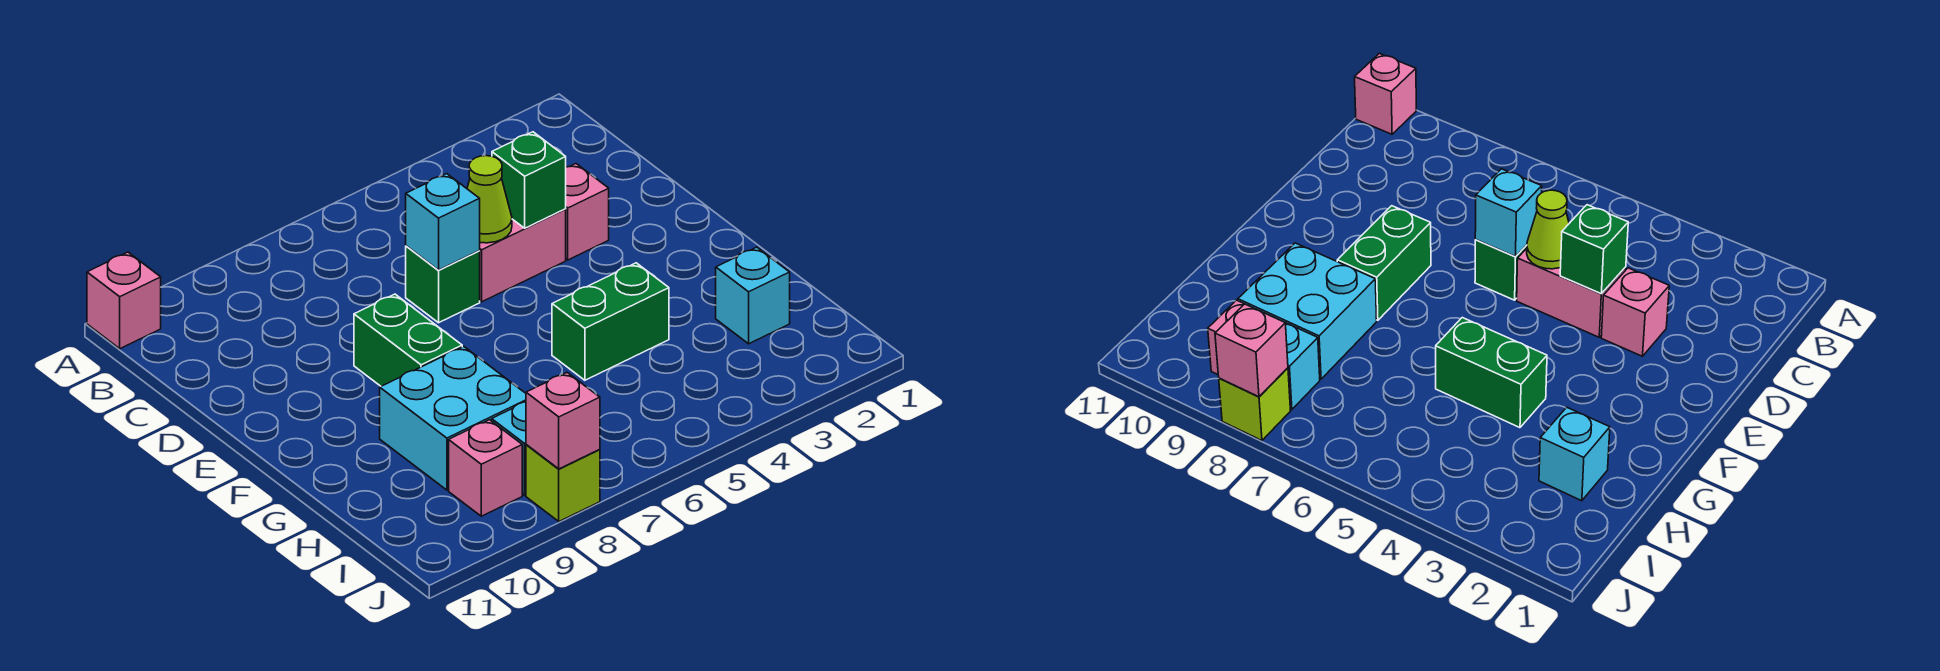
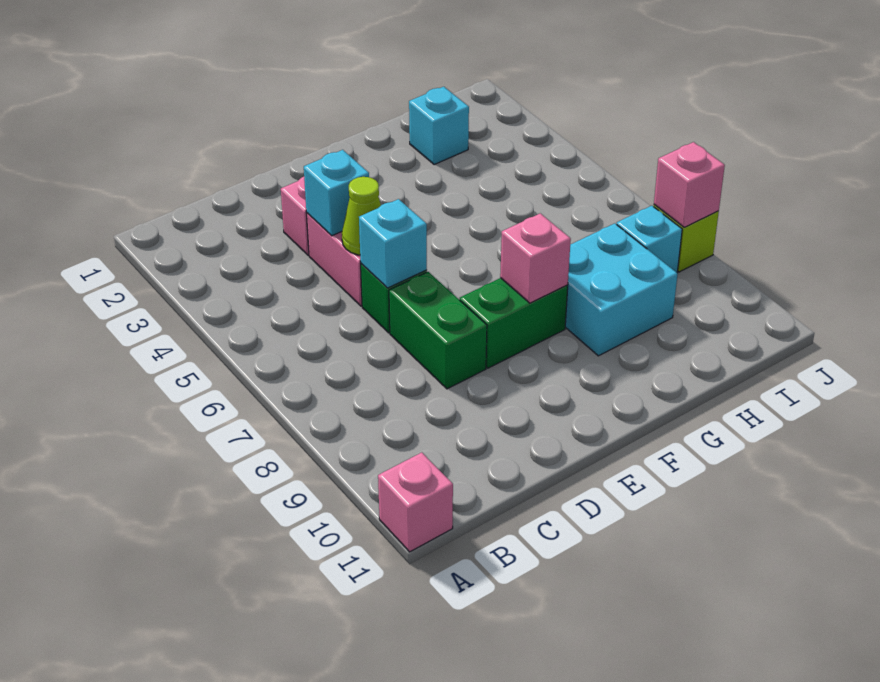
green brick D4 level 2 -> cyan brick D4 level 2
green brick G4:G5 level 1 -> green brick D7:D8 level 1
pink brick I9 level 1 -> pink brick F8 level 2

